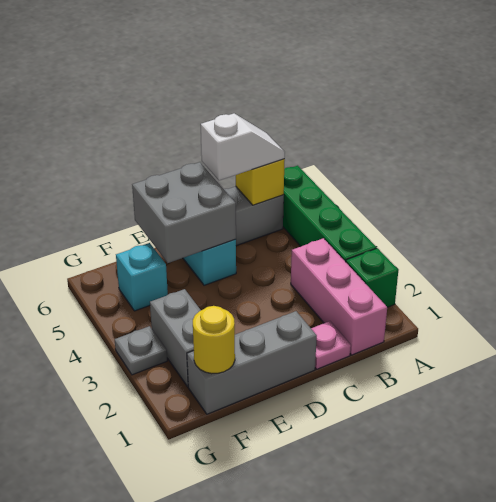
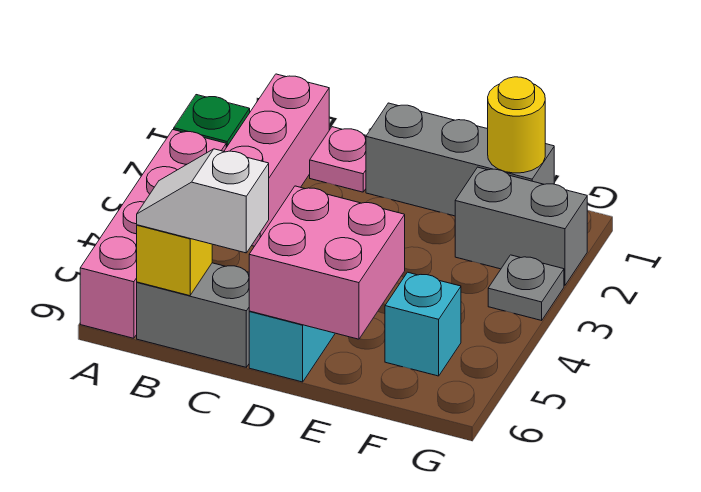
green brick A3:A6 level 1 -> pink brick A3:A6 level 1
grey brick D5:E6 level 2 -> pink brick D5:E6 level 2
grey brick F2:F3 level 1 -> grey brick F2:G2 level 1

